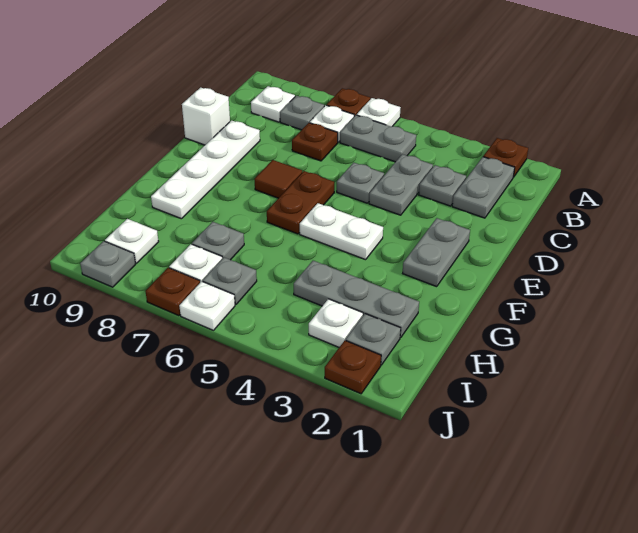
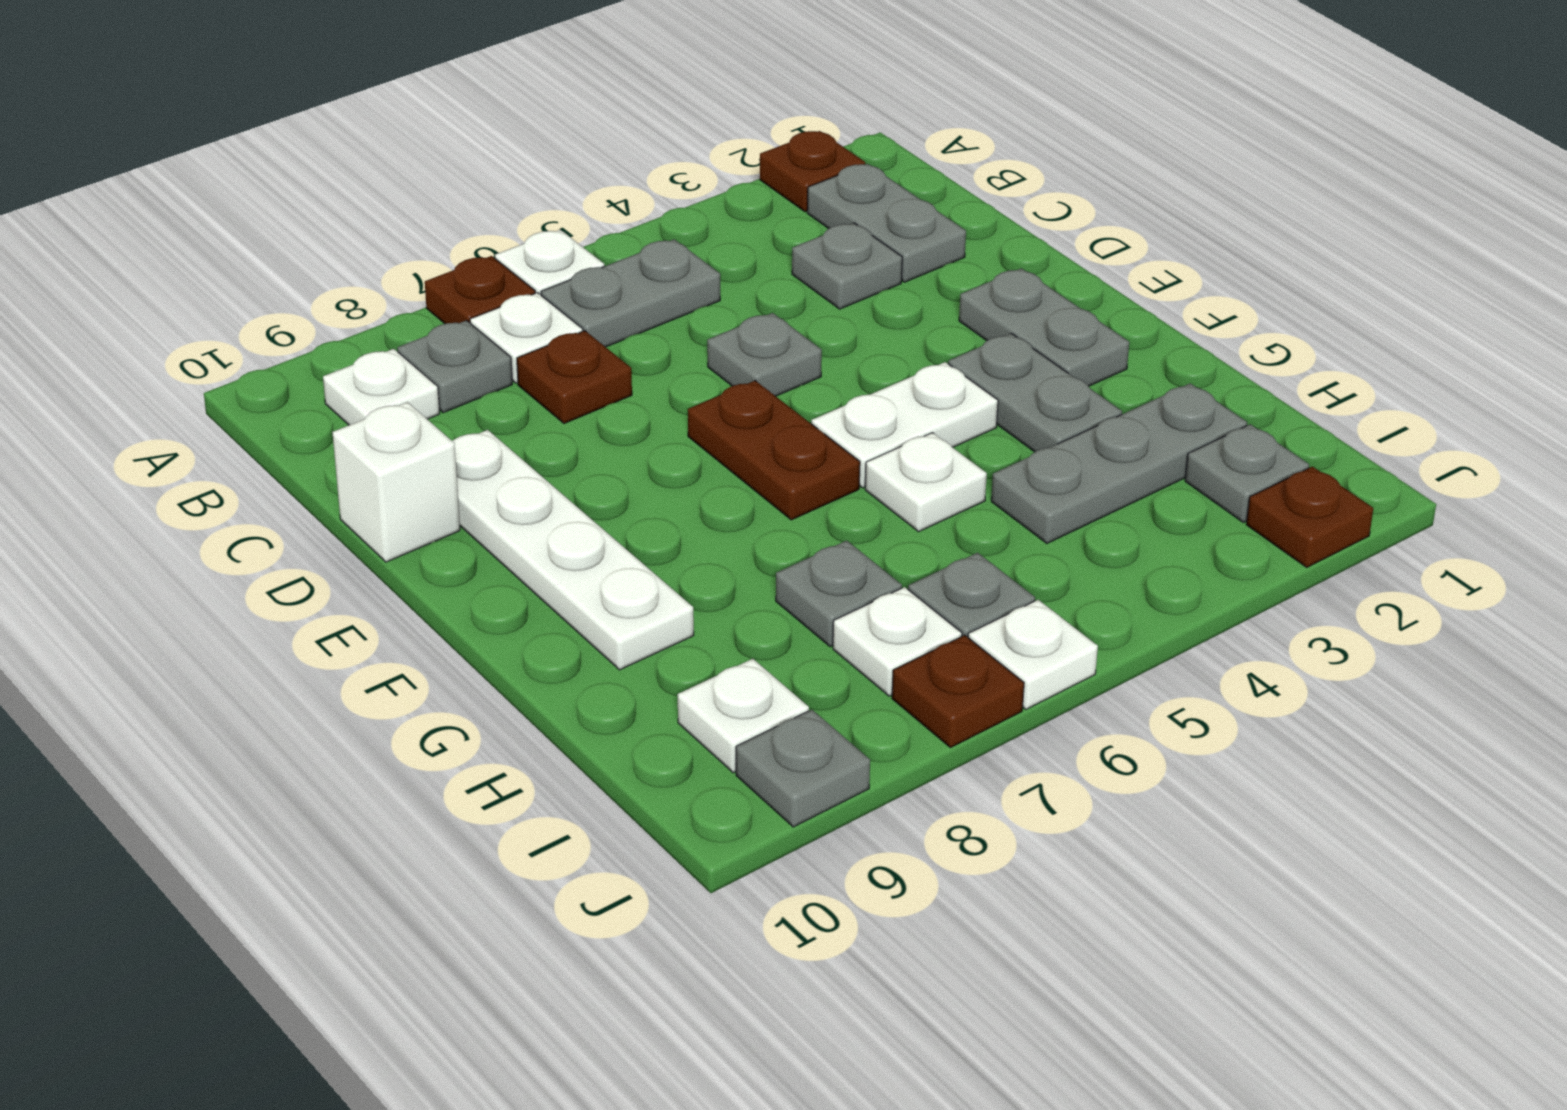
grey plate C4:D4 level 1 -> grey plate F3:G3 level 1
brown tile E7 level 1 -> none
white plate I3 level 1 -> white plate G5 level 1

